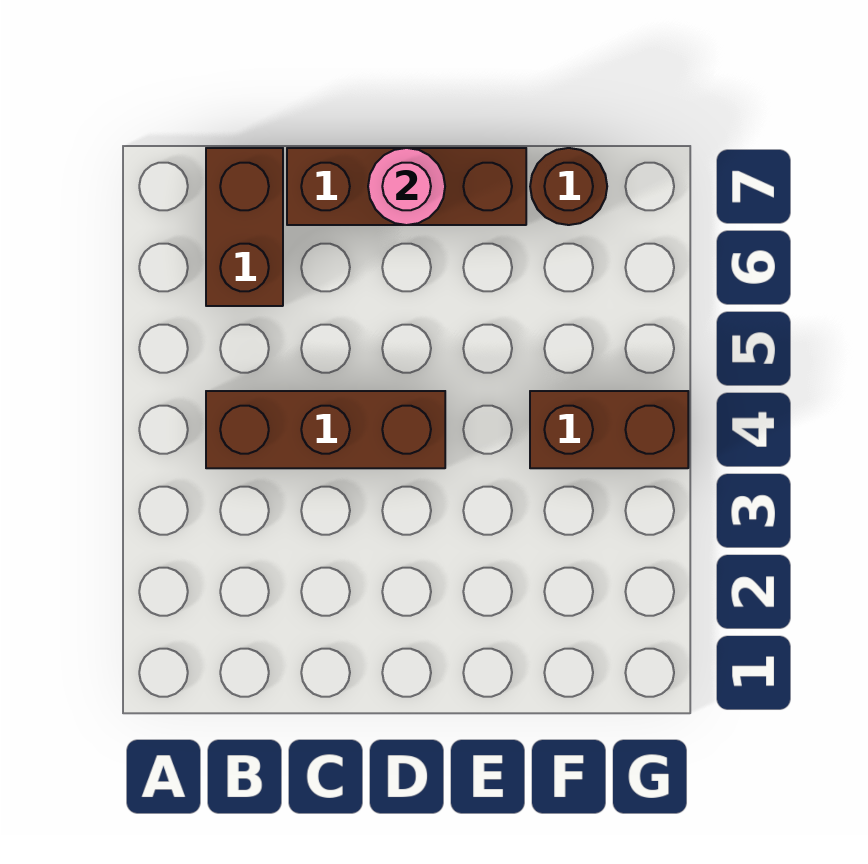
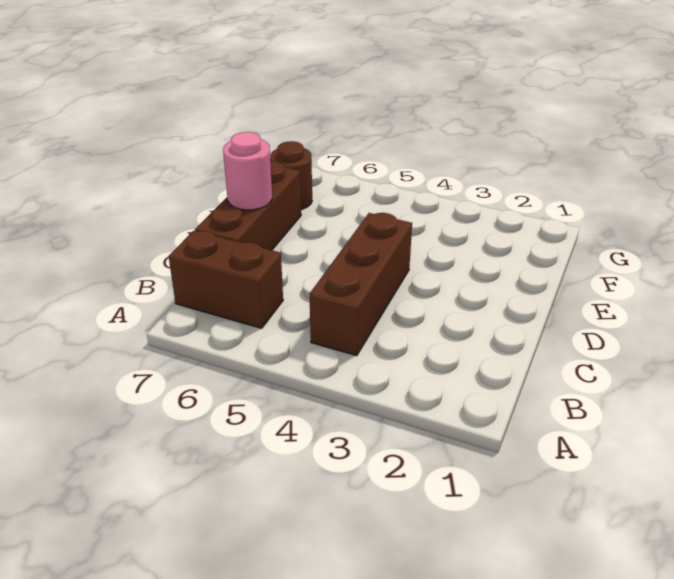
brown brick F4:G4 level 1 -> none

